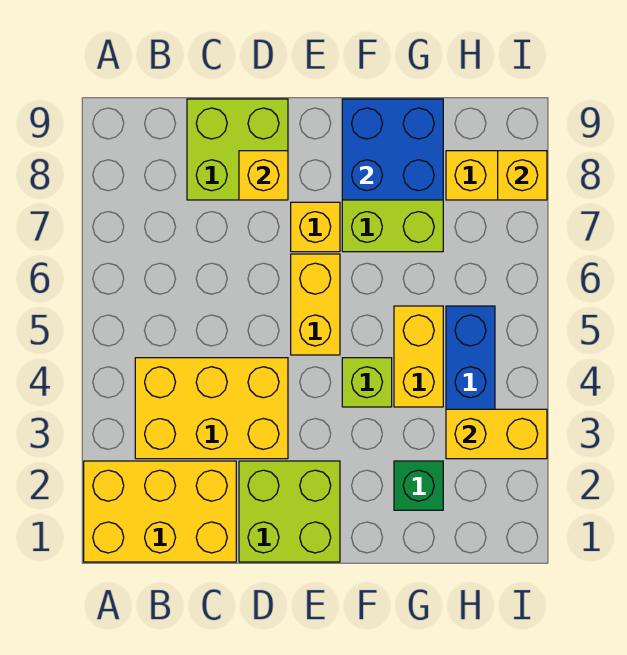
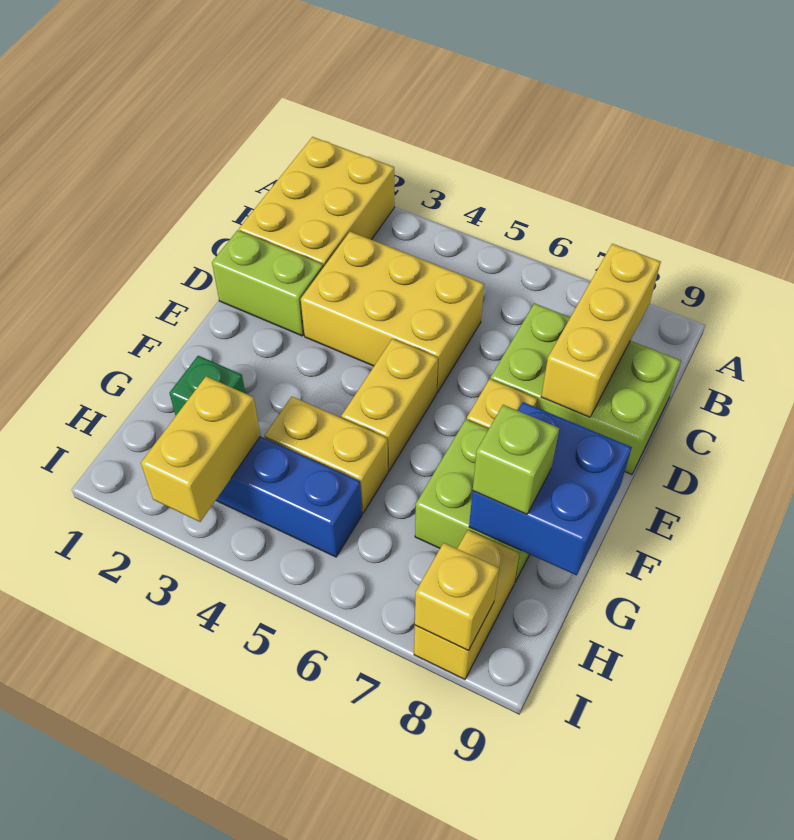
yellow brick B3:D4 level 1 -> yellow brick C3:D5 level 1
lime brick C8:D9 level 1 -> lime brick C7:D9 level 1
lime brick D1:E2 level 1 -> lime brick D1:D2 level 1
yellow brick D8 level 2 -> yellow brick B8:D8 level 2
yellow brick E5:E6 level 1 -> yellow brick E5:F5 level 1
lime brick F4 level 1 -> lime brick G8 level 3

